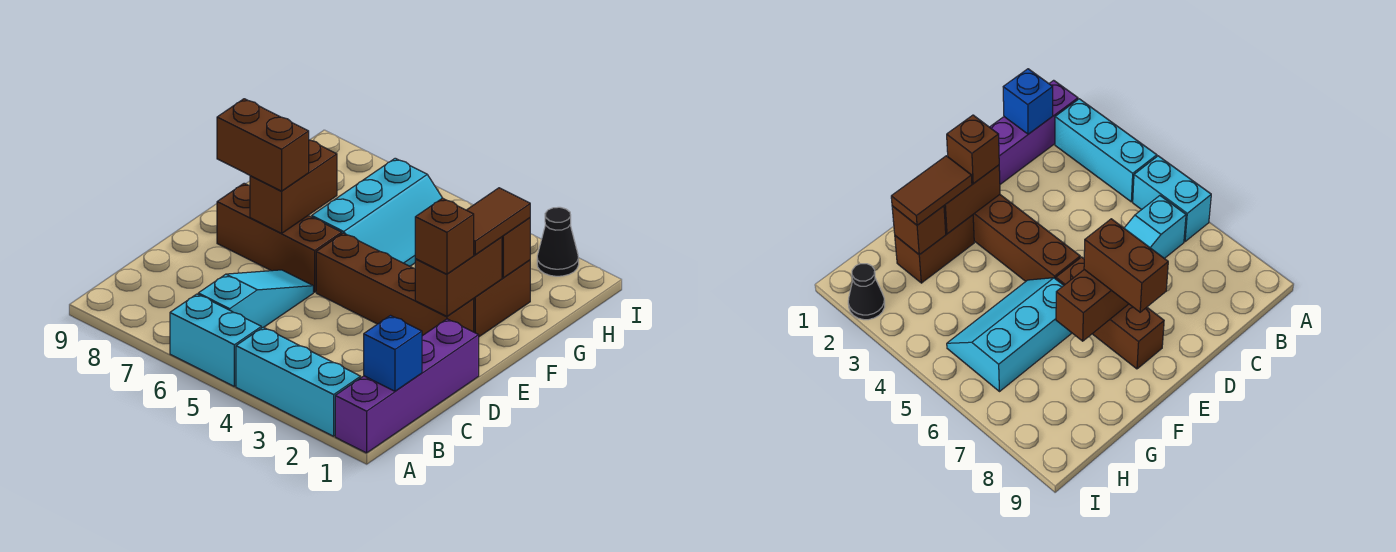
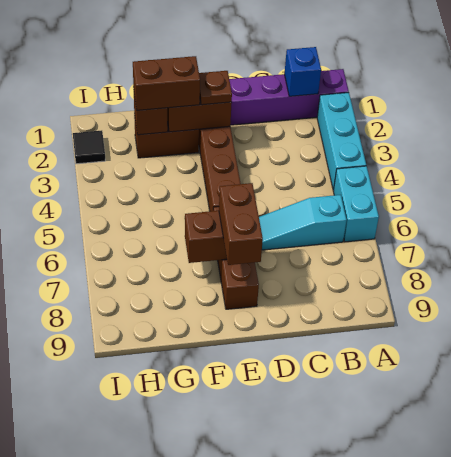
brown brick E2 level 3 -> brown plate E2 level 3
brown tile F2:G2 level 3 -> brown brick F2:G2 level 3
cyan slope F5:H6 level 1 top 6 -> none
black cone I2 level 1 -> black tile I2 level 1

